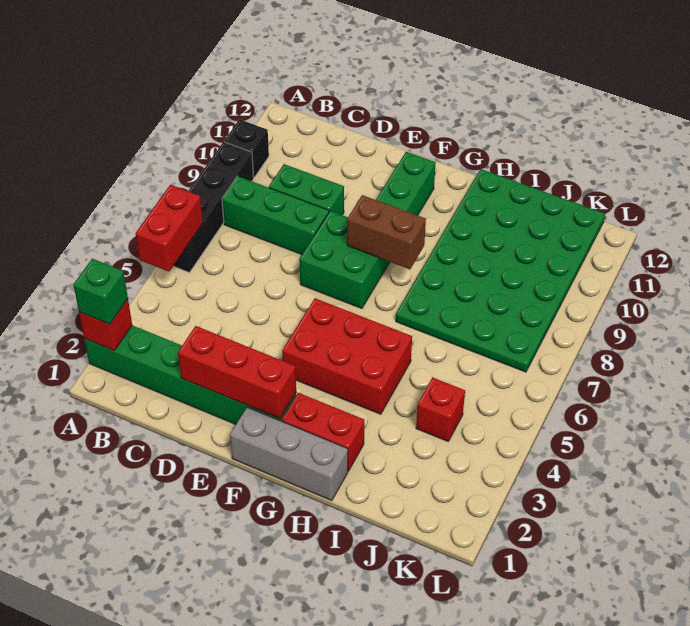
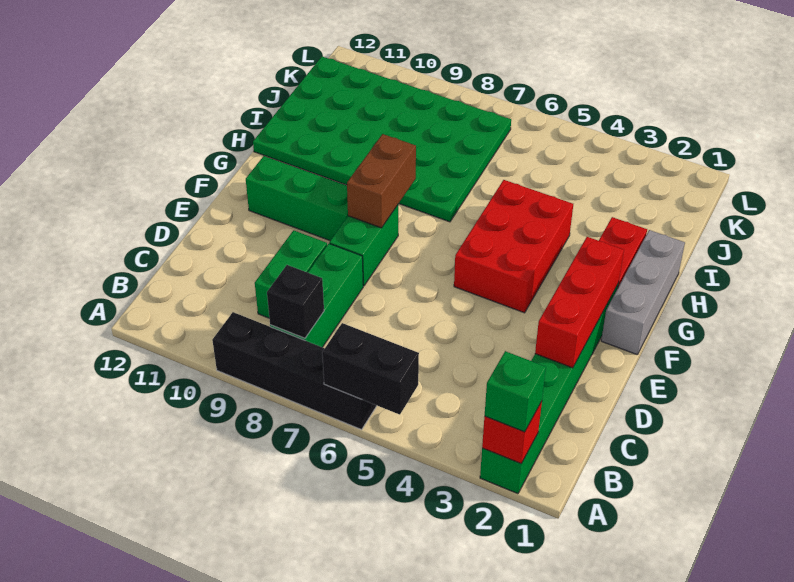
red brick A5:A6 level 2 -> black brick A5:A6 level 2
black brick A10 level 1 -> black brick B8 level 2
green brick E7:F8 level 1 -> green brick E8:F8 level 1
red brick J4 level 1 -> none

